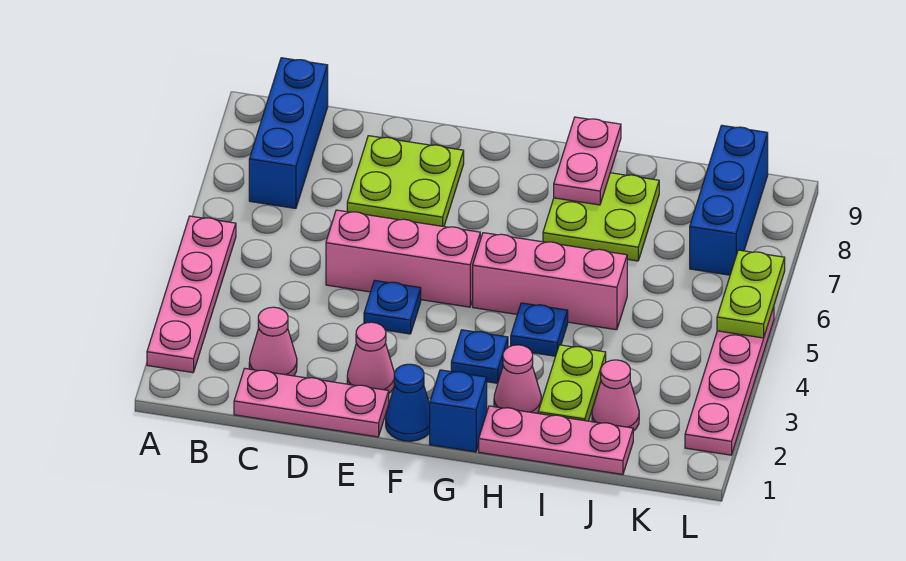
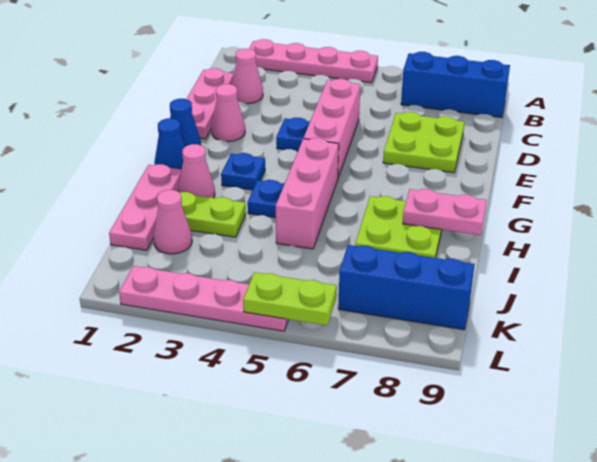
blue brick G1 level 1 -> blue cone G1 level 1

